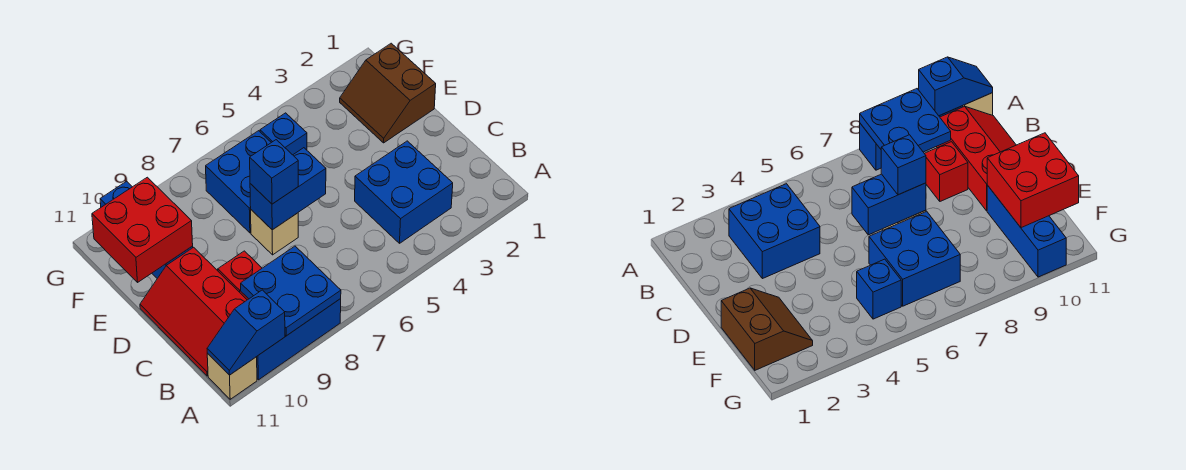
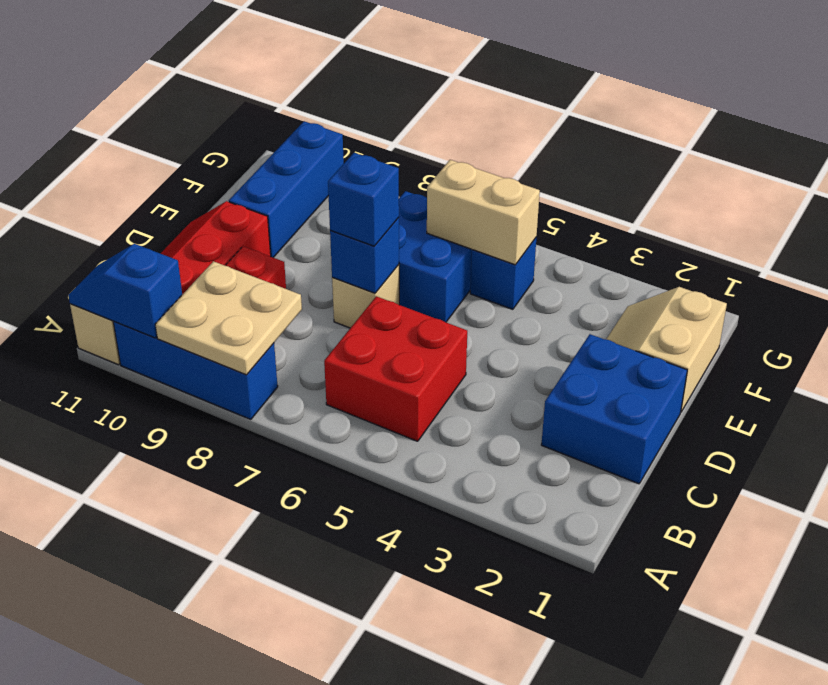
blue plate A8:B9 level 2 -> tan plate A8:B9 level 2
blue brick B3:C4 level 1 -> blue brick C1:D2 level 1
blue brick D6:D7 level 2 -> blue brick D7 level 2
brown slope E1:F2 level 1 top 1 -> tan slope E1:F2 level 1 top 1
red brick E10:F11 level 2 -> red brick B5:C6 level 1
none -> tan brick F5:F6 level 2

